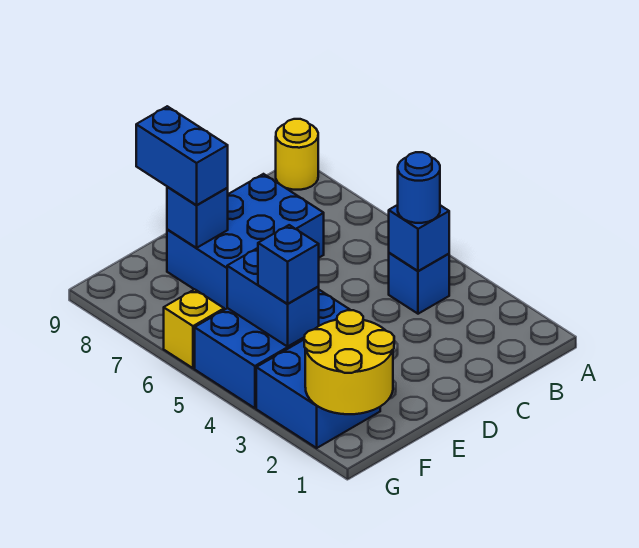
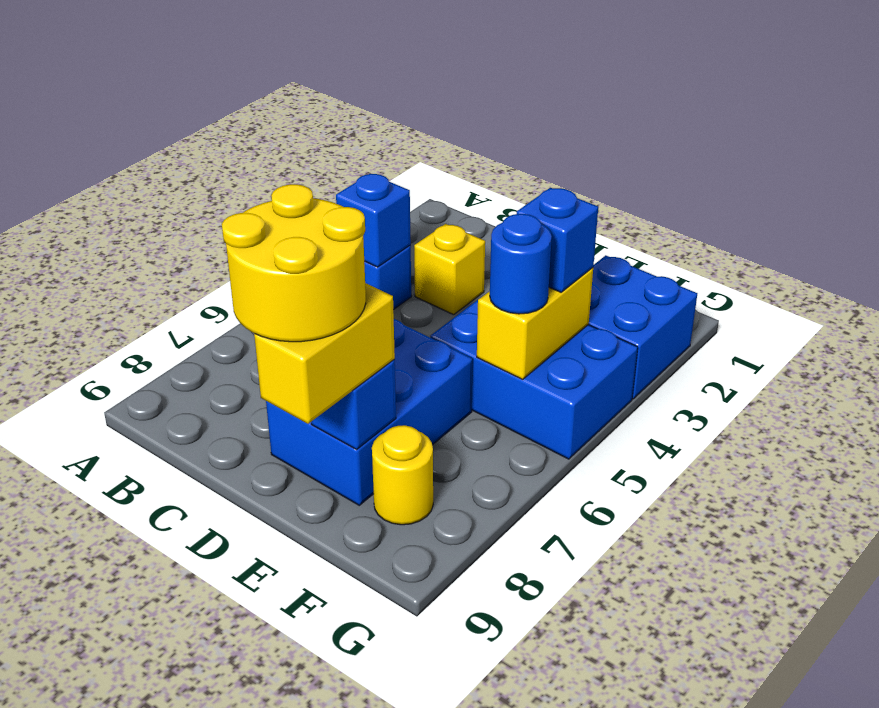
yellow round brick A9 level 1 -> yellow round brick F8 level 1
blue round brick B4 level 3 -> blue round brick F5 level 3
blue brick C7:E8 level 1 -> blue brick D6:E8 level 1
blue brick E8:E9 level 3 -> yellow brick E8:E9 level 3
yellow round brick F1:G2 level 2 -> yellow round brick D8:E9 level 4
blue brick F4:F5 level 2 -> yellow brick F4:F5 level 2
yellow brick G6 level 1 -> yellow brick C3 level 1

